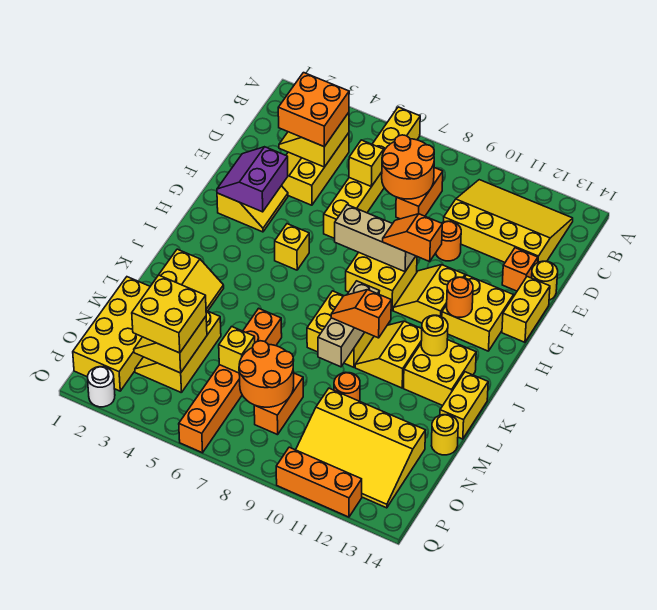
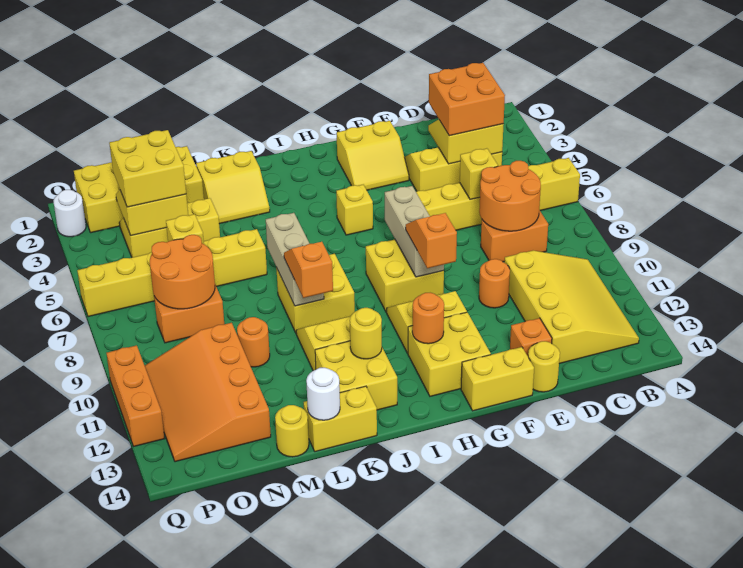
purple slope F2:G3 level 2 top 3 -> none
tan brick J9:L9 level 2 -> tan brick K7:K9 level 2
orange brick L6:Q6 level 1 -> yellow brick L6:Q6 level 1
none -> white round brick L14 level 2
yellow slope N10:P13 level 1 top N -> orange slope N10:P13 level 1 top N

